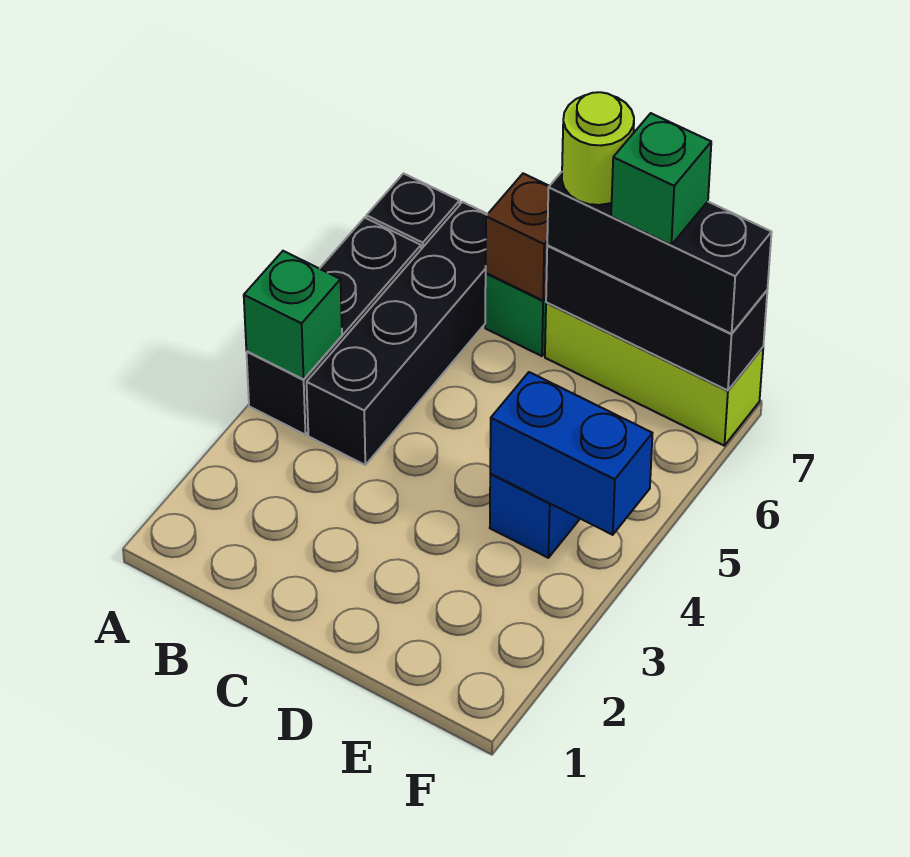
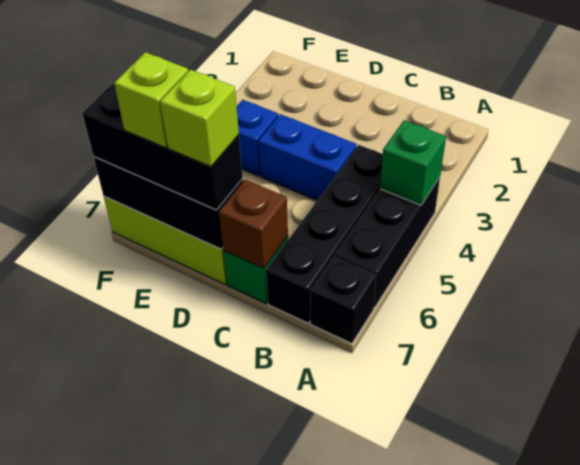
lime round brick D7 level 4 -> lime brick D7 level 4
blue brick E4:F4 level 2 -> blue brick C4:D4 level 1
green brick E7 level 4 -> lime brick E7 level 4

